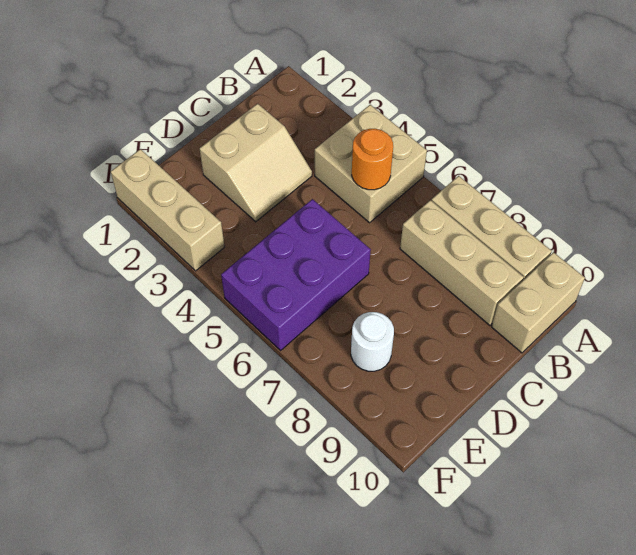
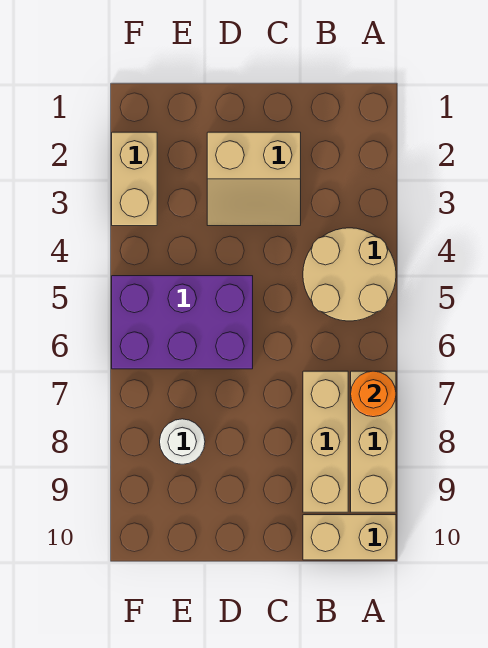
tan brick A4:B5 level 1 -> tan round brick A4:B5 level 1
orange round brick B5 level 2 -> orange round brick A7 level 2
tan brick F1:F3 level 1 -> tan brick F2:F3 level 1

